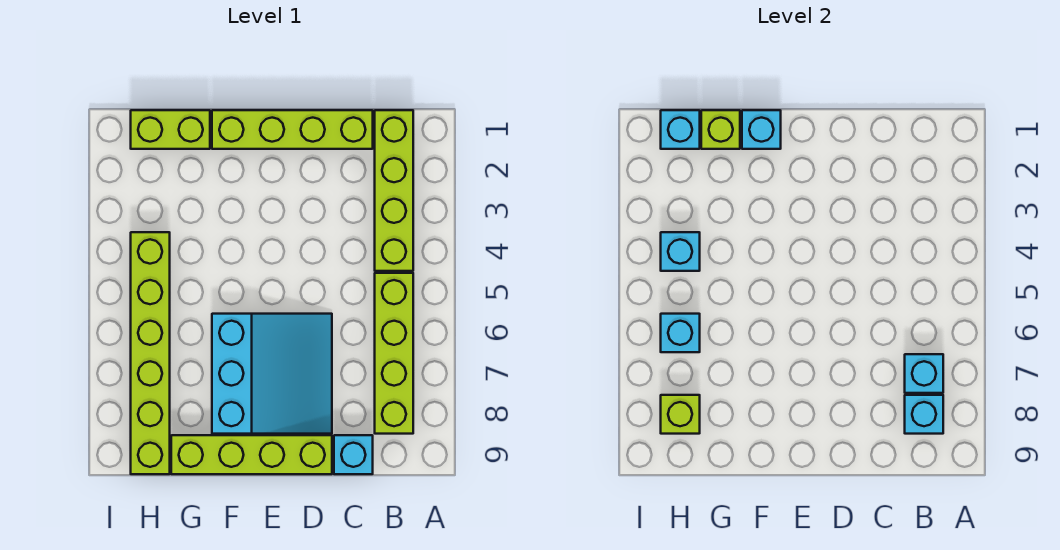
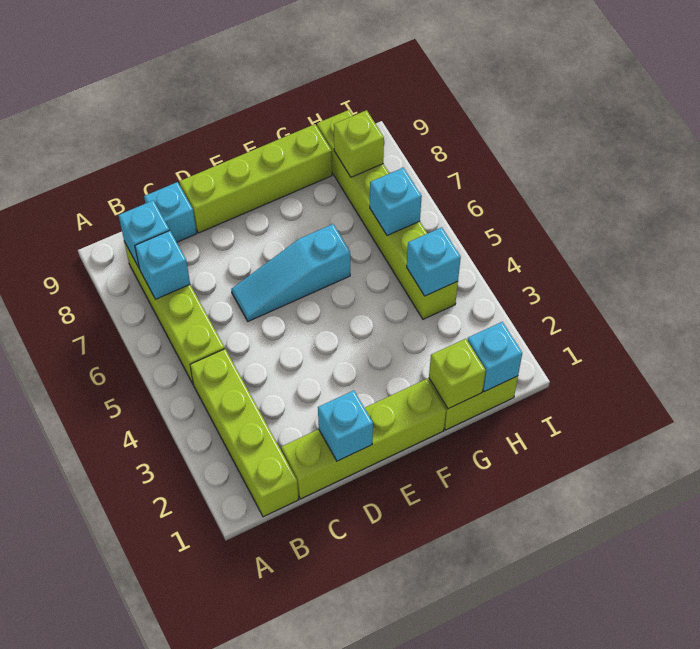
cyan slope D6:F8 level 1 top F -> cyan slope D6:F6 level 1 top F
cyan brick F1 level 2 -> cyan brick D1 level 2

